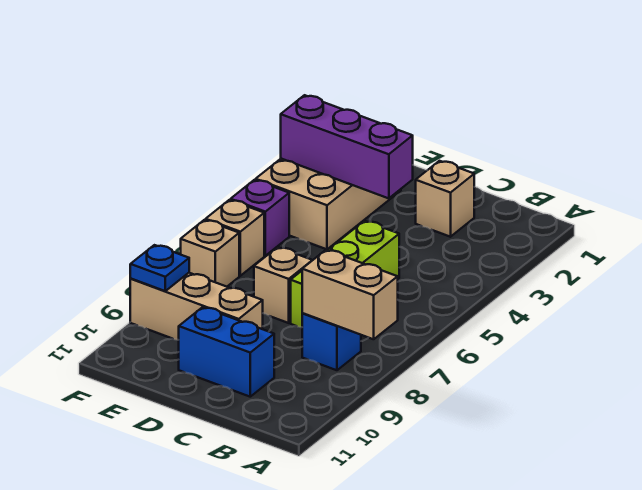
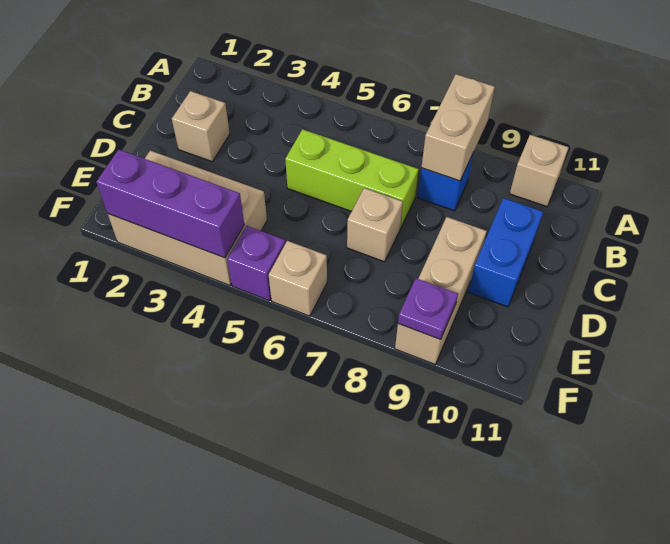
purple brick D3:F3 level 2 -> purple brick F2:F4 level 2
tan brick F7 level 1 -> tan brick A10 level 1
blue plate F9 level 2 -> purple plate F9 level 2

